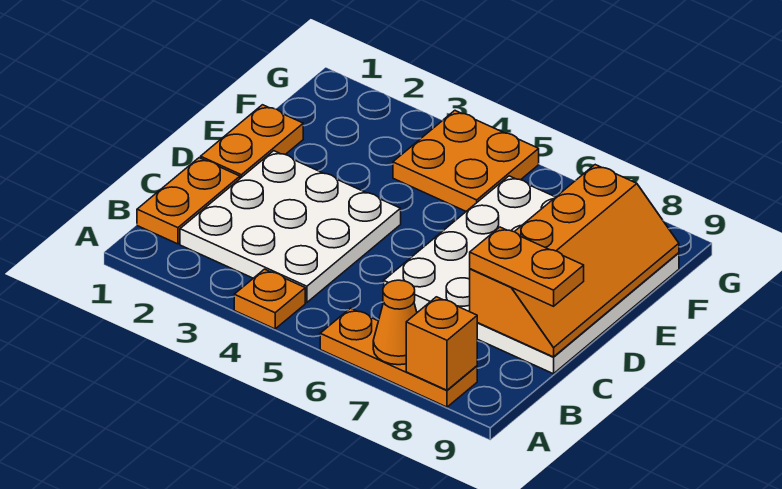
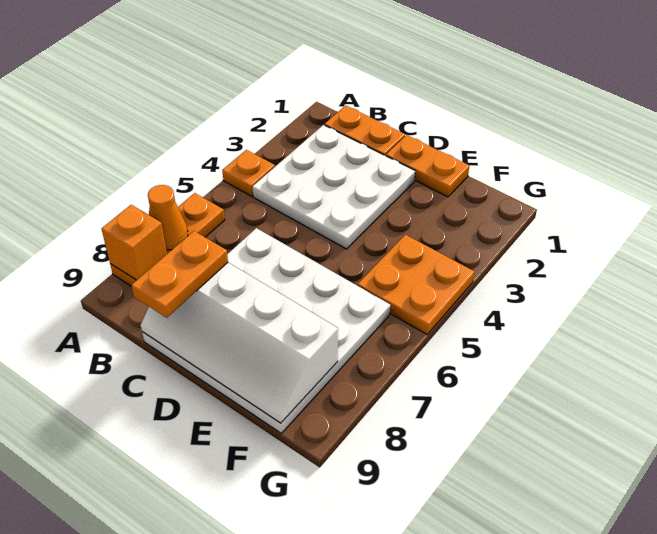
orange slope C8:F9 level 2 top 8 -> white slope C8:F9 level 2 top 8

